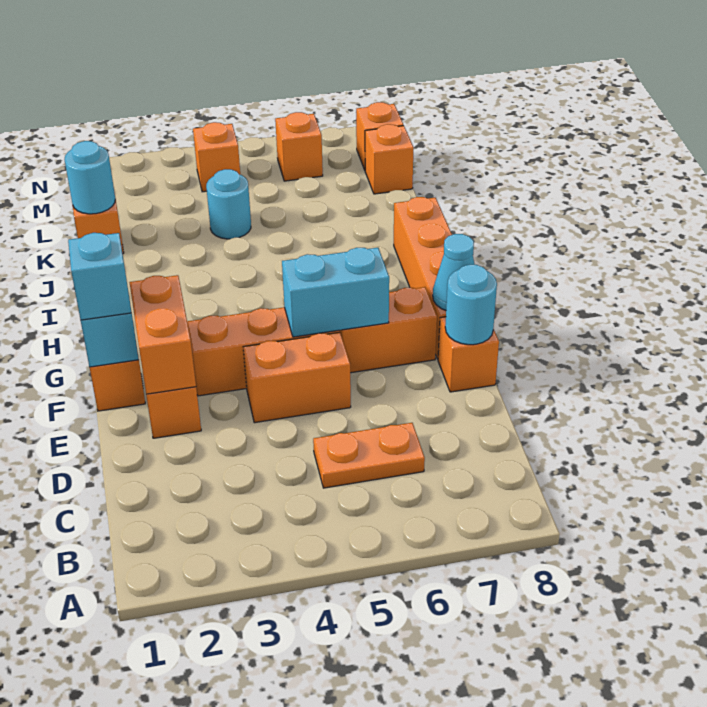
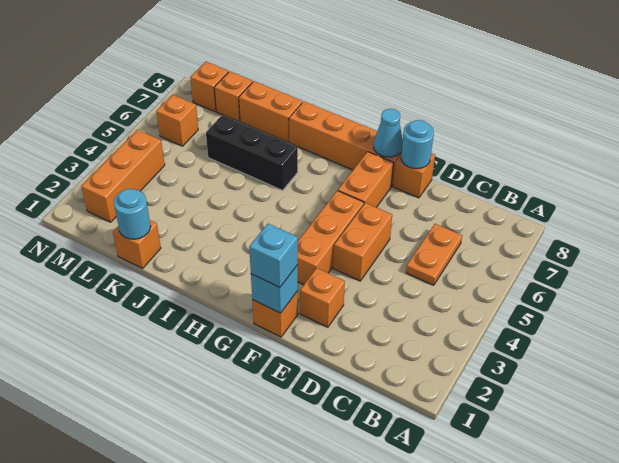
orange brick E2:F2 level 2 -> orange brick J8:K8 level 1
cyan brick F5:F6 level 2 -> none
none -> black brick I6:K6 level 1
cyan round brick K4 level 1 -> none
orange brick M4 level 1 -> orange brick M2:M4 level 1

